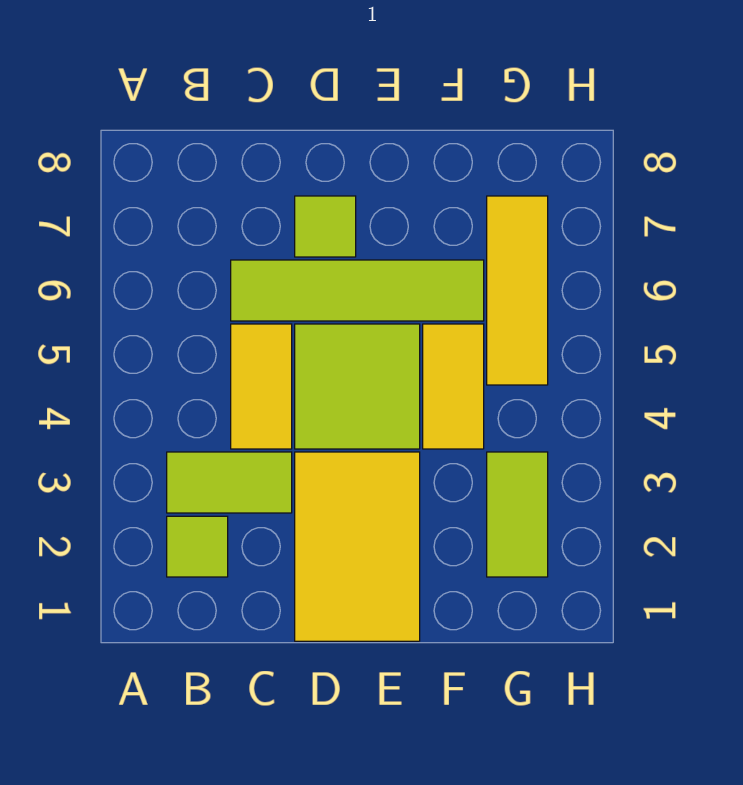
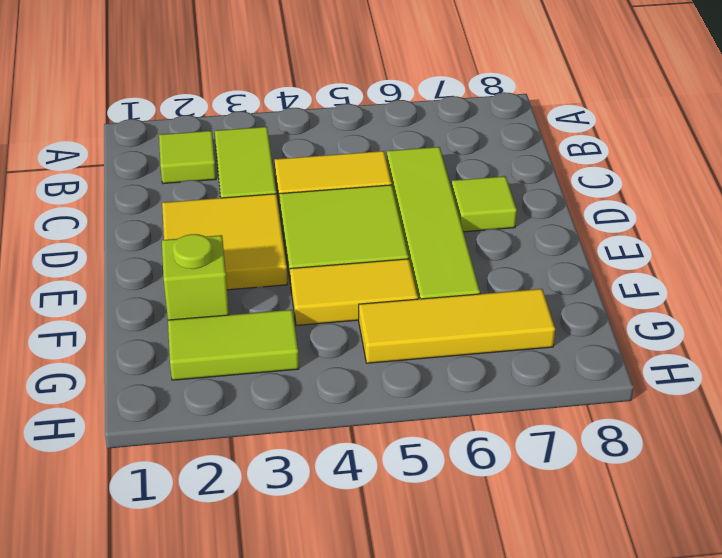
yellow tile D1:E3 level 1 -> yellow tile D2:E3 level 1
none -> lime brick F2 level 1

